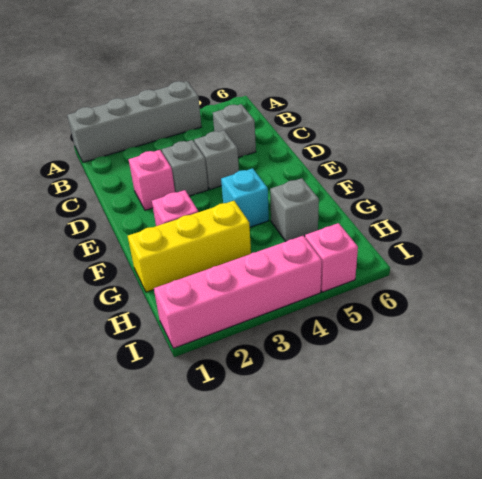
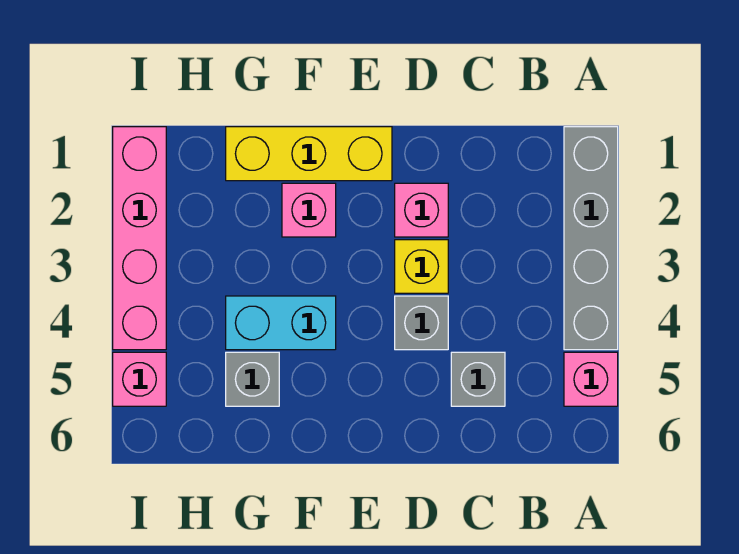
none -> pink brick A5 level 1
grey brick D3 level 1 -> yellow brick D3 level 1
cyan brick F4 level 1 -> cyan brick F4:G4 level 1
yellow brick G1:G3 level 1 -> yellow brick E1:G1 level 1

